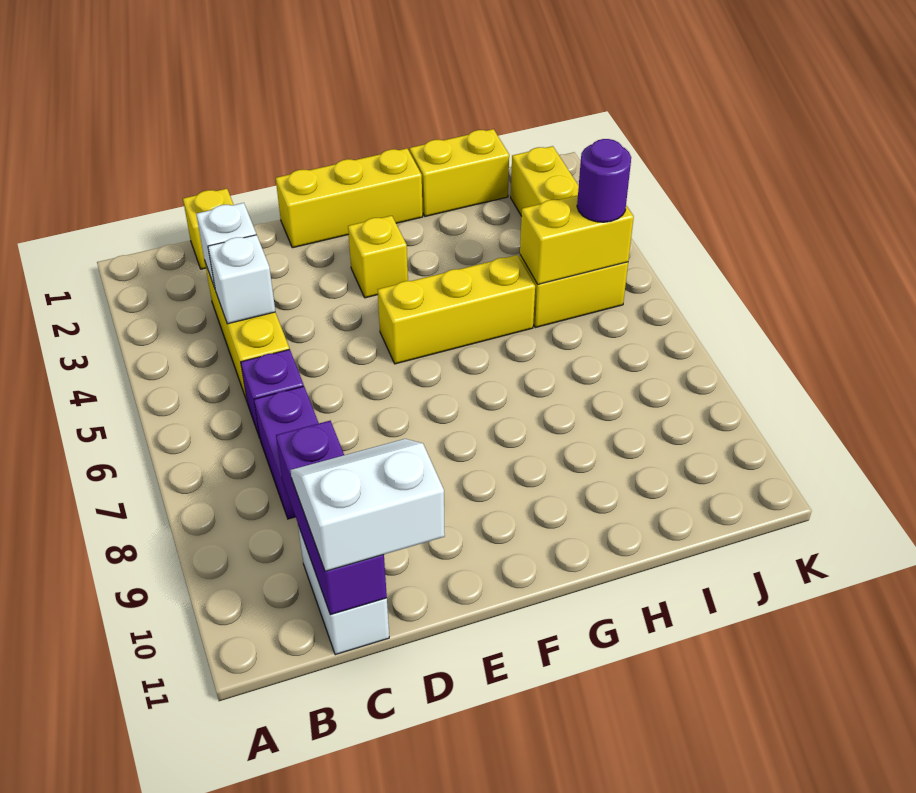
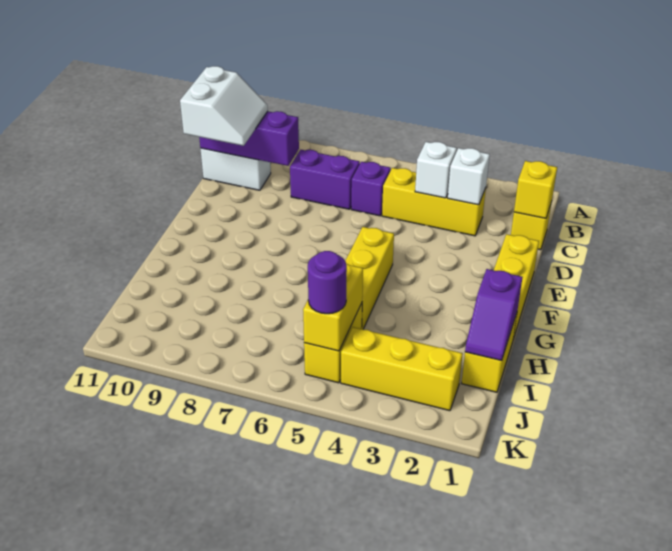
yellow brick F3 level 1 -> yellow brick C1 level 2
none -> purple slope H1:I1 level 2 top H

